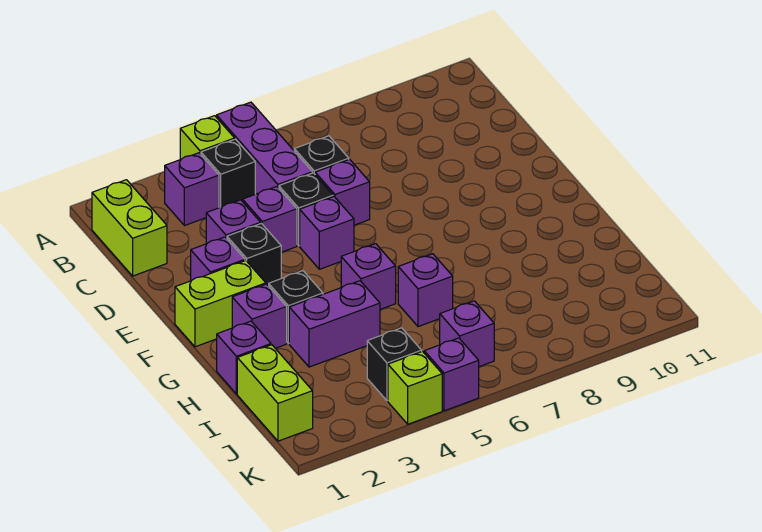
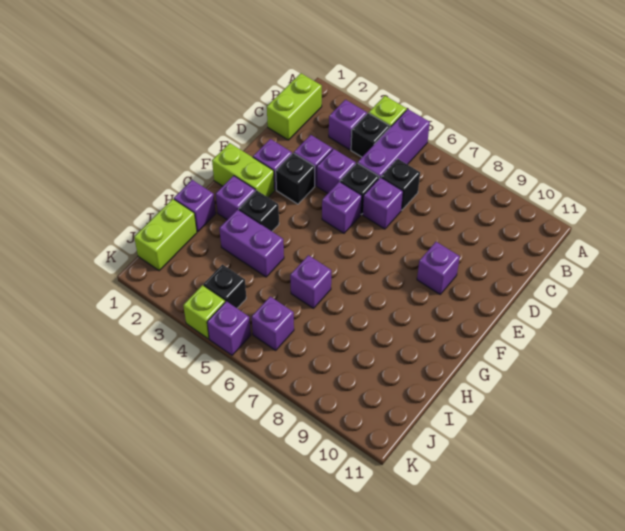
purple brick G5 level 1 -> purple brick E9 level 1

